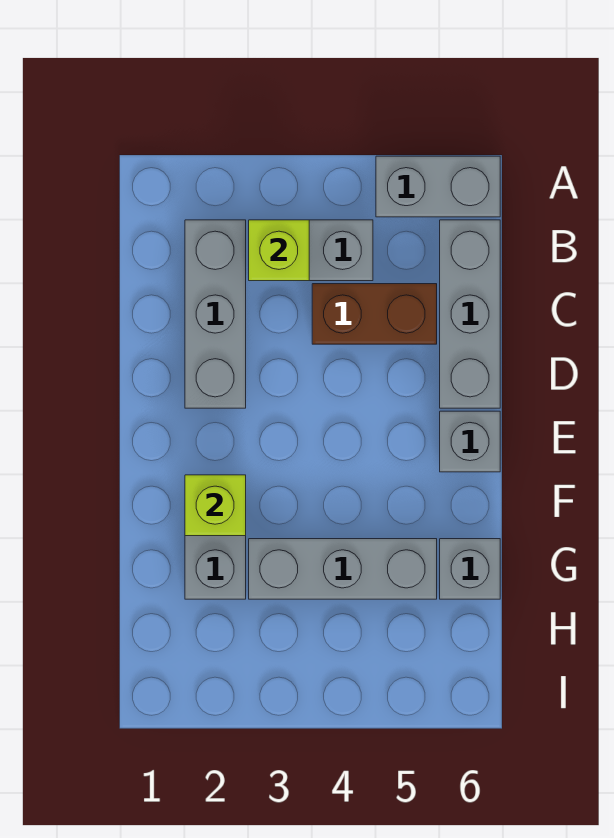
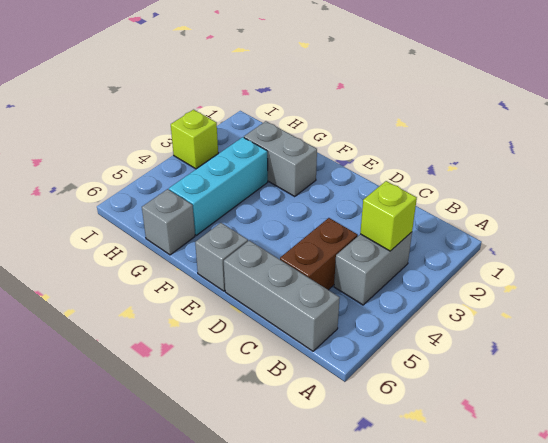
grey brick A5:A6 level 1 -> none
grey brick B2:D2 level 1 -> none
lime brick F2 level 2 -> lime brick I3 level 1
grey brick G3:G5 level 1 -> cyan brick G3:G5 level 1

